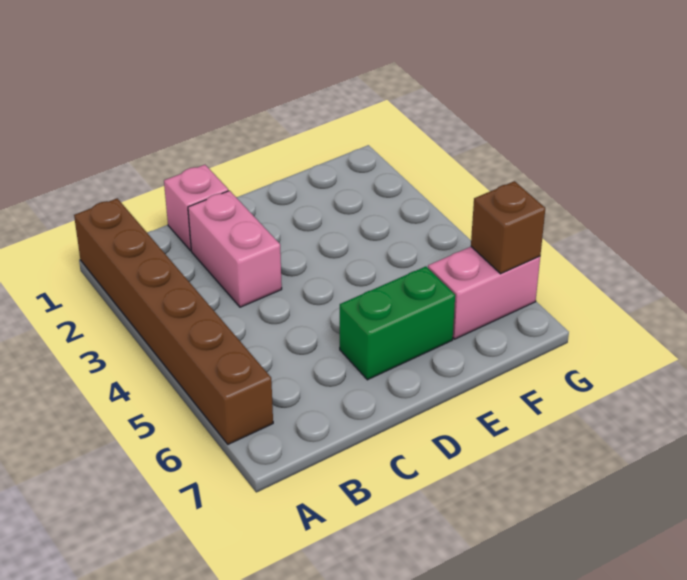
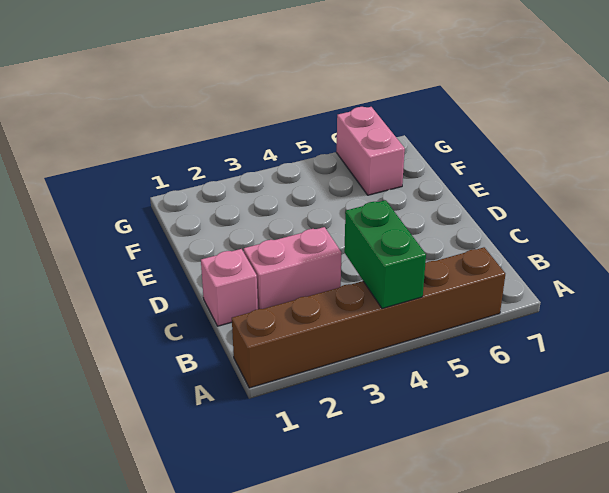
green brick D6:E6 level 1 -> green brick A4:B4 level 2
brown brick G6 level 2 -> none

